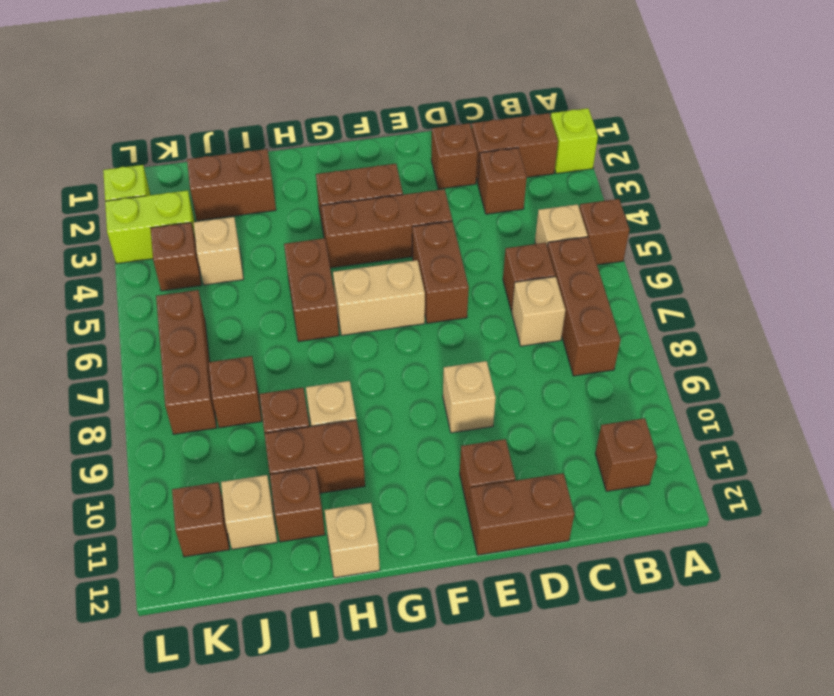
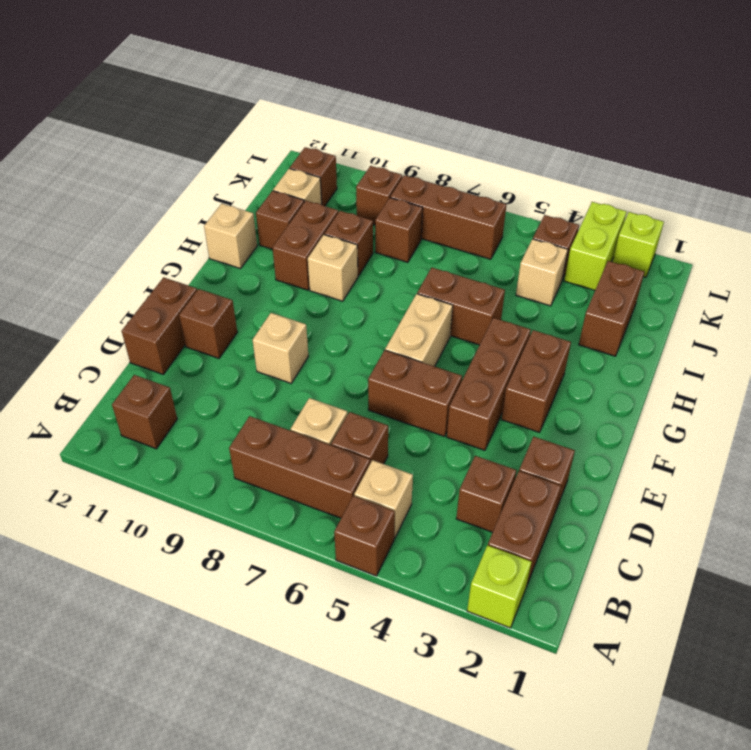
none -> brown brick K9 level 1

